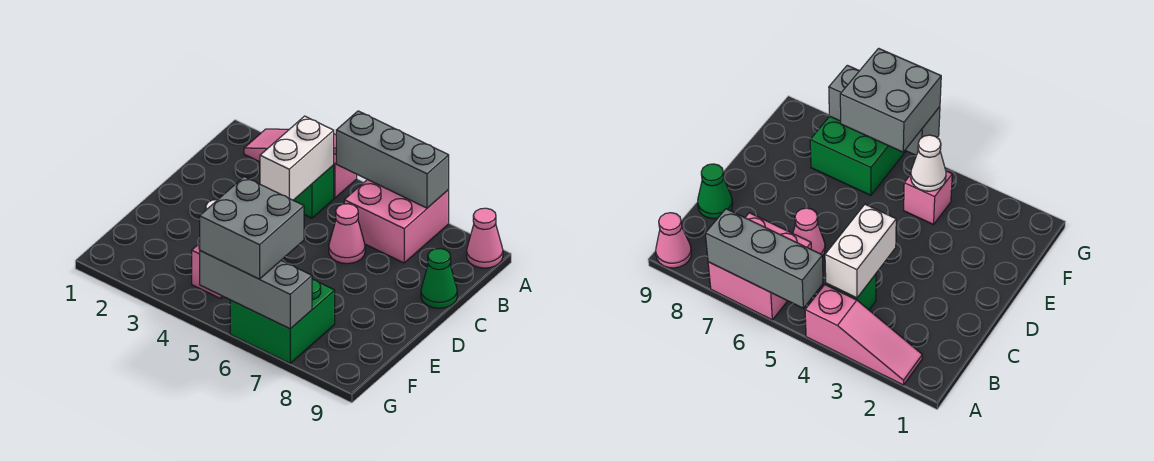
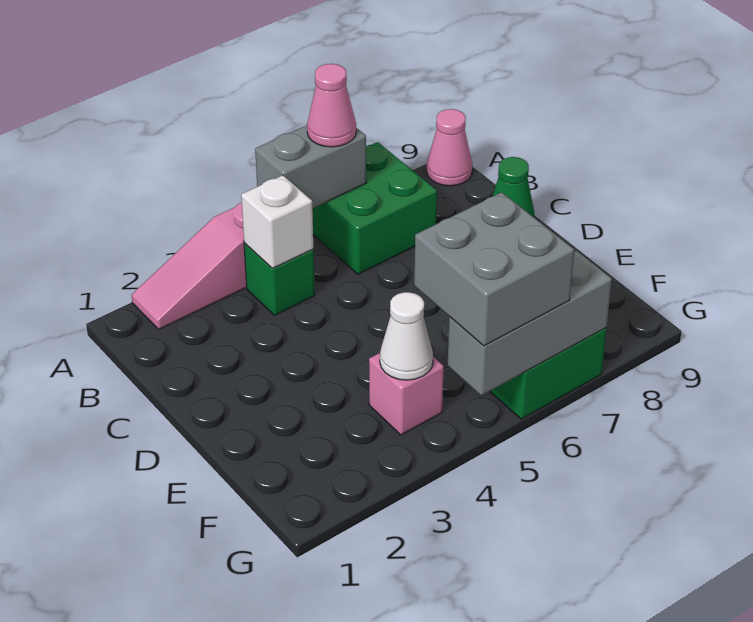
grey brick A5:A7 level 2 -> grey brick A5:A6 level 2
pink brick A6:B7 level 1 -> green brick A6:B7 level 1
white brick B4:C4 level 2 -> white brick B4 level 2
pink cone C6 level 1 -> pink cone A6 level 3

